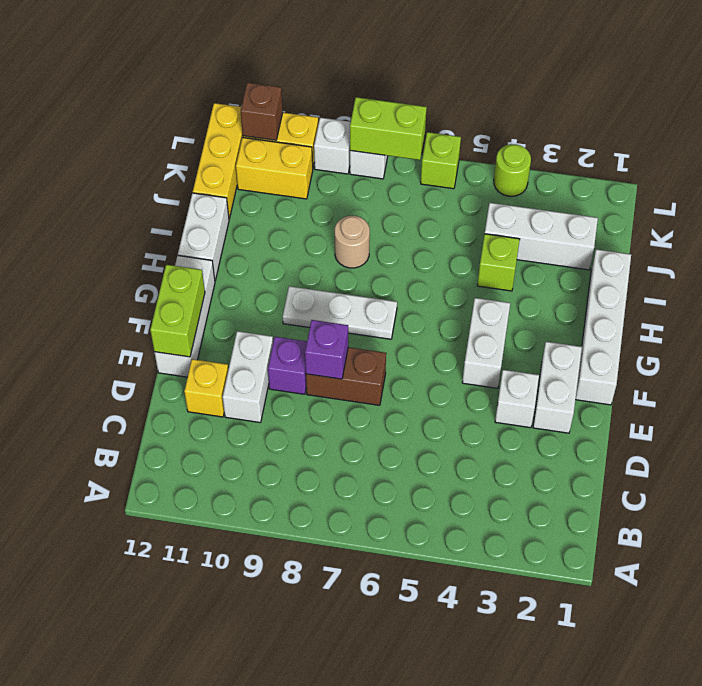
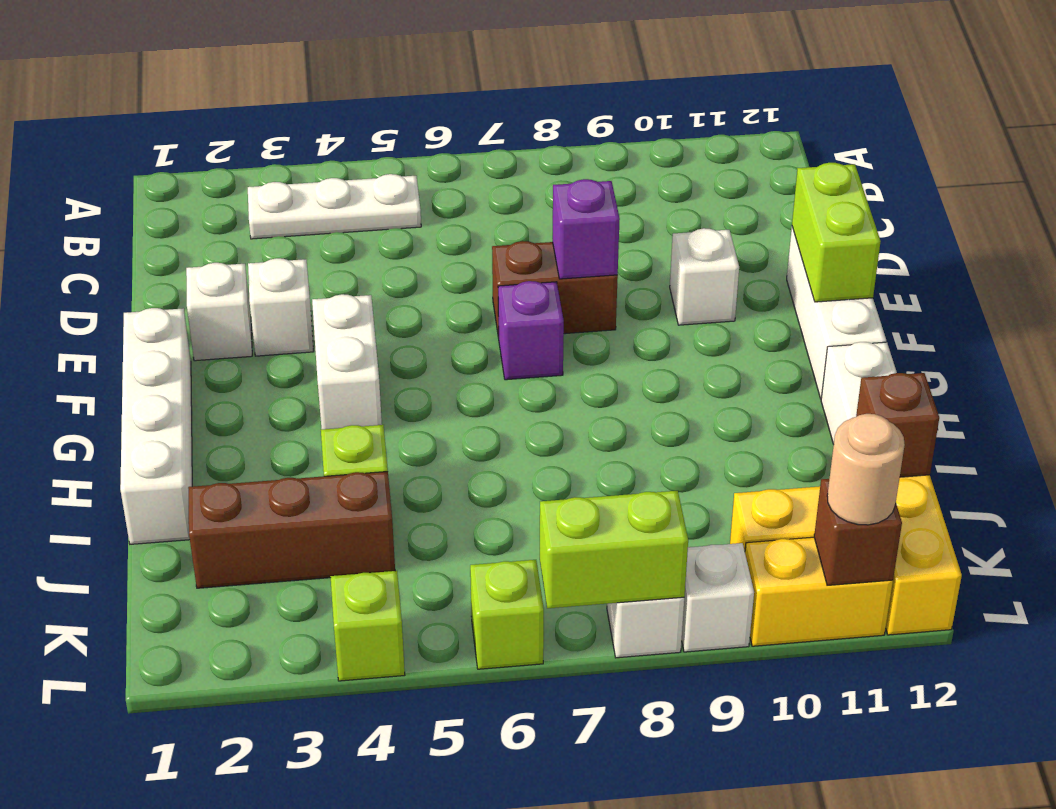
white brick D10:E10 level 1 -> white brick E10 level 1
yellow brick D11 level 1 -> none
white brick E2:F2 level 1 -> white brick E2 level 1
purple brick E9 level 1 -> purple brick F7 level 1
white plate G7:G9 level 1 -> white plate B3:B5 level 1
tan round brick I8 level 1 -> tan round brick L11 level 3
white brick J2:J4 level 1 -> brown brick J2:J4 level 1
none -> brown brick J12 level 2
lime round brick L4 level 1 -> lime brick L4 level 1

